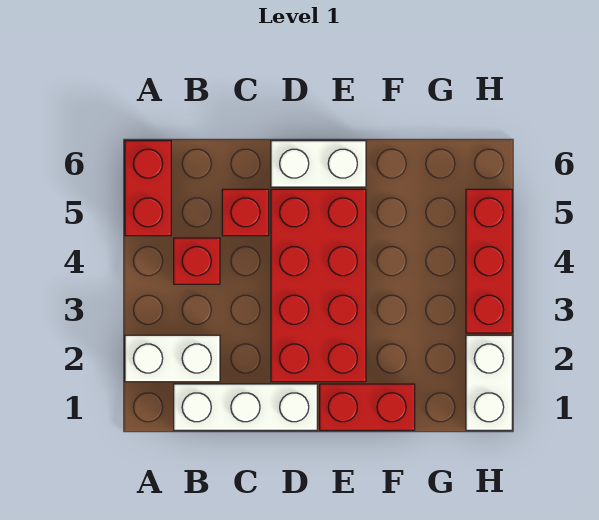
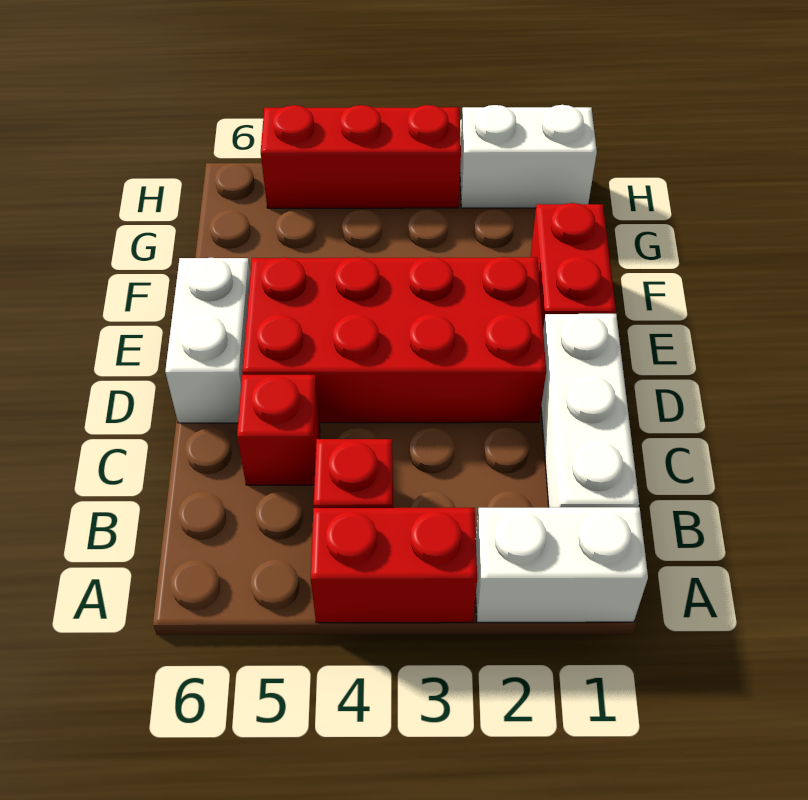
white brick A2:B2 level 1 -> white brick A1:A2 level 1
red brick A5:A6 level 1 -> red brick A3:A4 level 1

